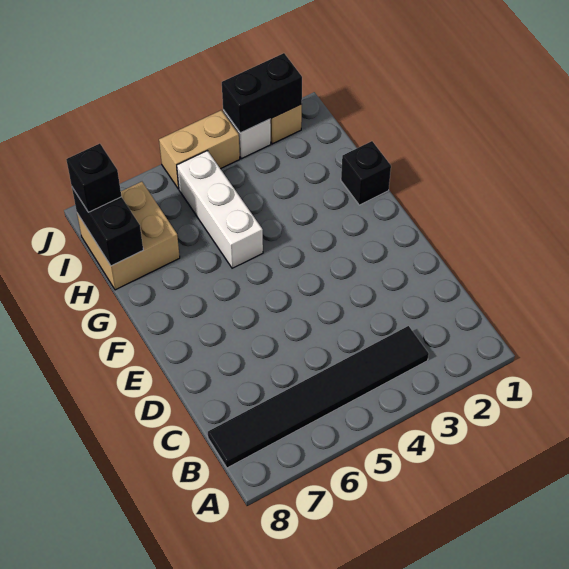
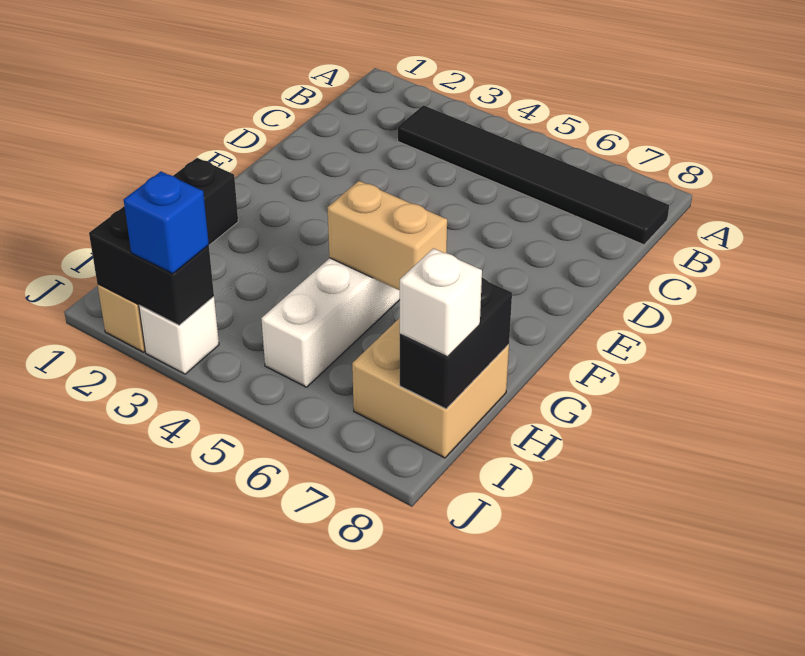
black brick I8 level 3 -> white brick I8 level 3
none -> blue brick J3 level 3
tan brick J4:J5 level 1 -> tan brick G5:G6 level 2

